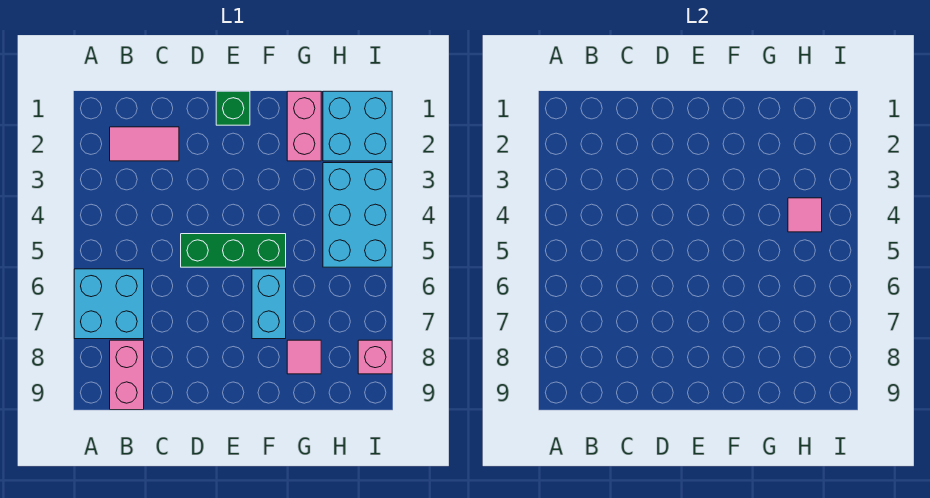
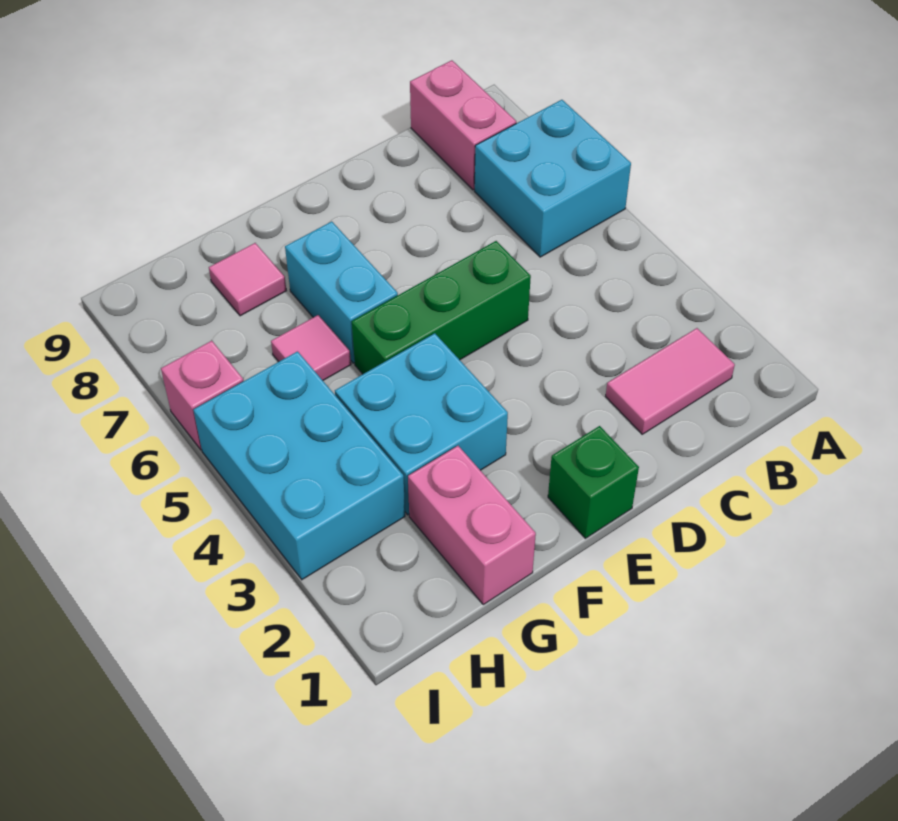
cyan brick H1:I2 level 1 -> cyan brick F3:G4 level 1
pink tile H4 level 2 -> pink tile G6 level 1
pink brick I8 level 1 -> pink brick I6 level 1

